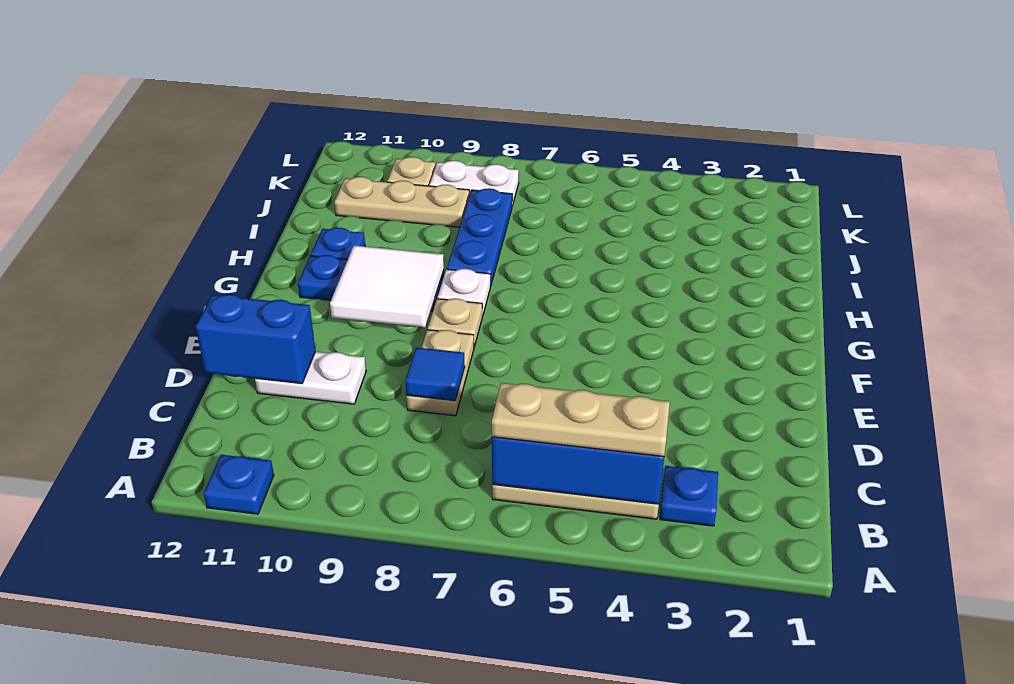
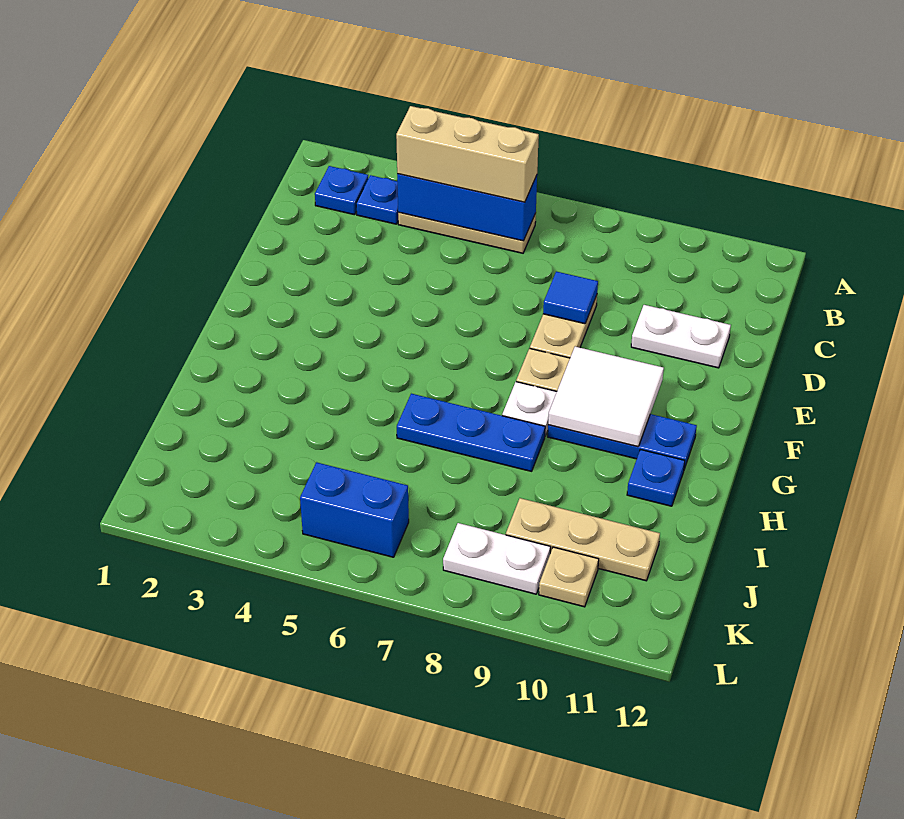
blue plate A11 level 1 -> blue plate B2 level 1
tan plate B4:B6 level 3 -> tan brick B4:B6 level 3
blue brick D11:D12 level 2 -> blue brick K5:K6 level 1
blue plate H8:J8 level 1 -> blue plate H6:H8 level 1

